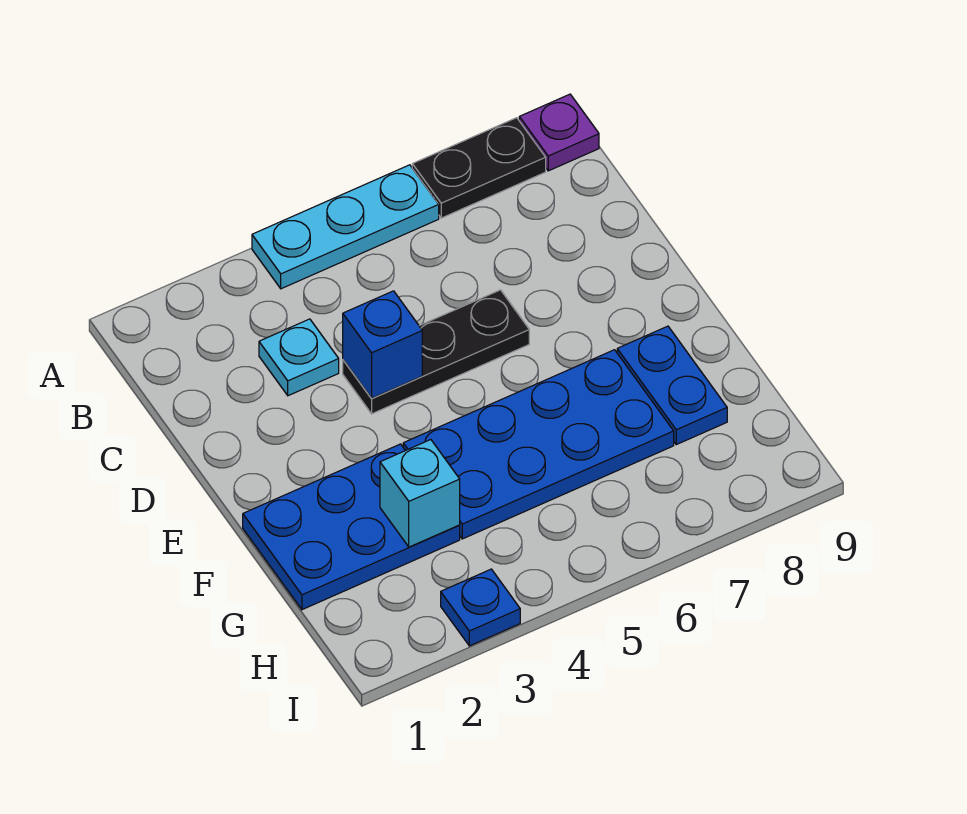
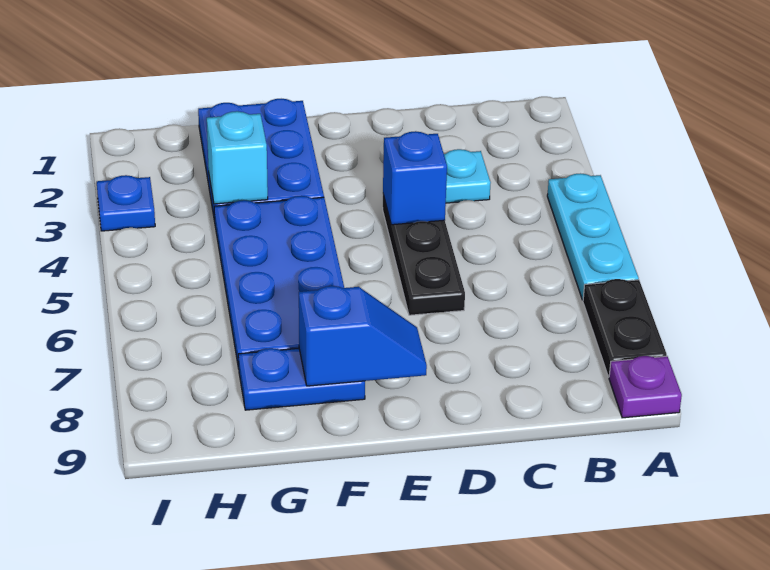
none -> blue slope E8:F8 level 2 top F

